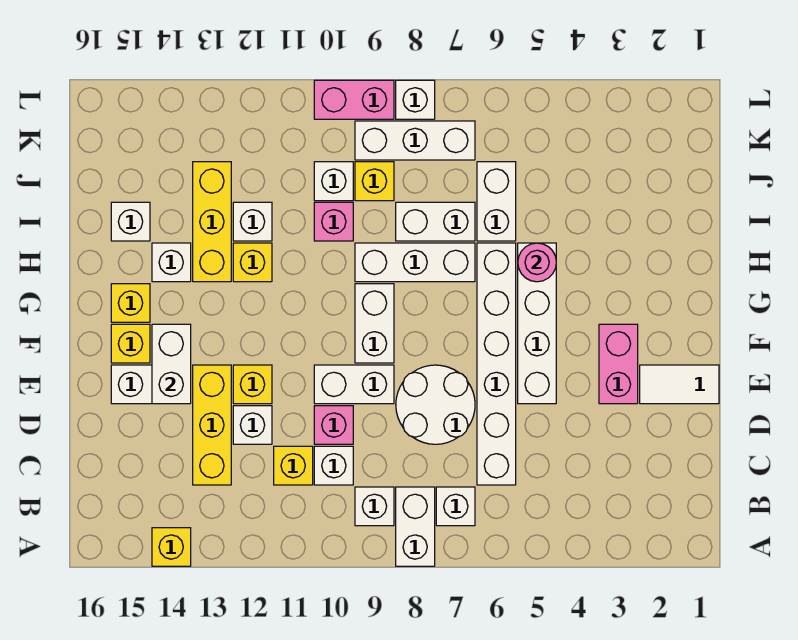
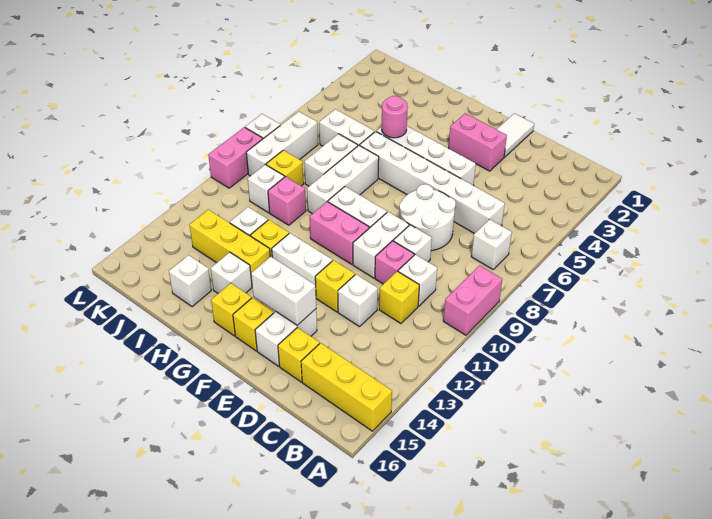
white brick A8:B8 level 1 -> white brick F12:G12 level 1
none -> pink brick A9:A10 level 1
yellow brick A14 level 1 -> yellow brick D15 level 1
white brick B9 level 1 -> white brick D9 level 1
yellow brick C13:E13 level 1 -> yellow brick A15:C15 level 1
none -> pink brick F10:G10 level 1

